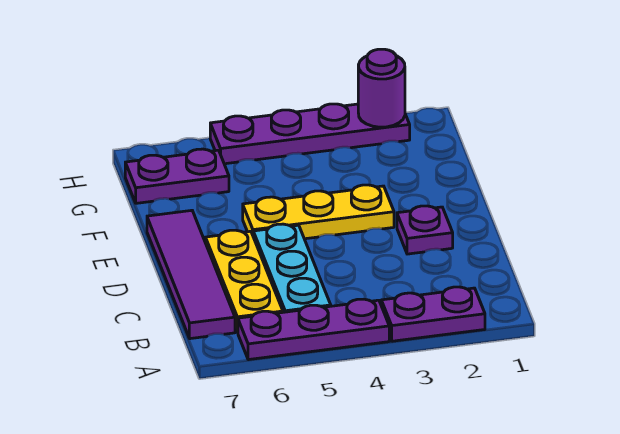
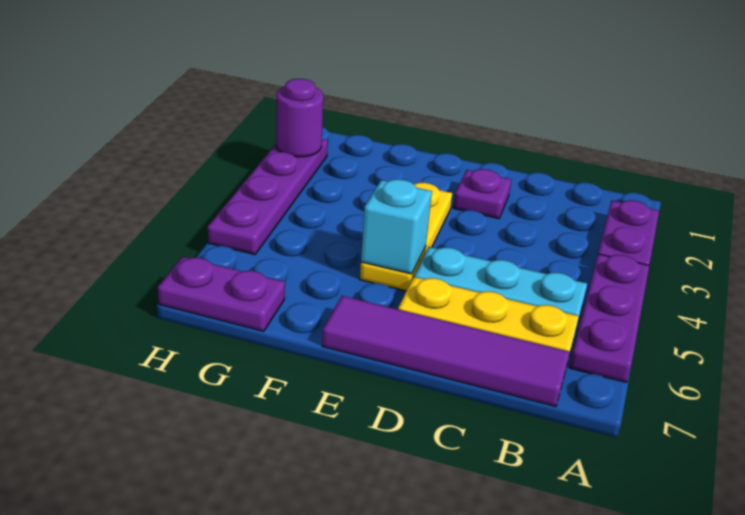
none -> cyan brick E5 level 2
purple plate G6:G7 level 1 -> purple plate G7:H7 level 1

